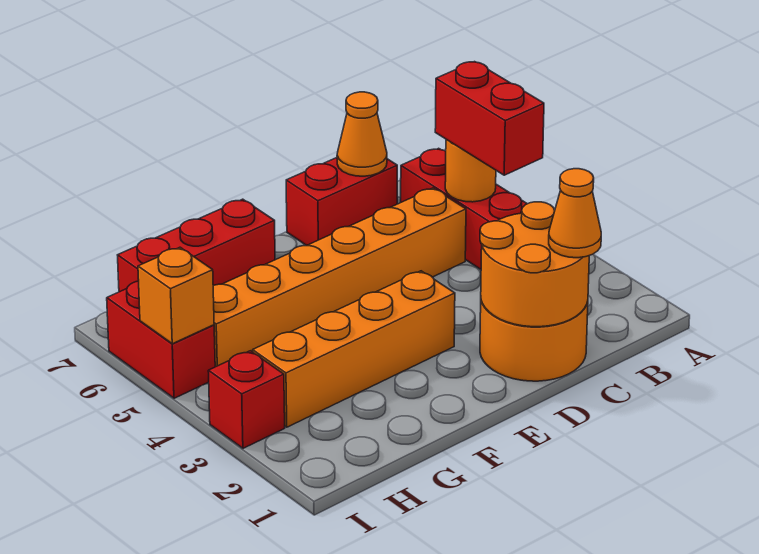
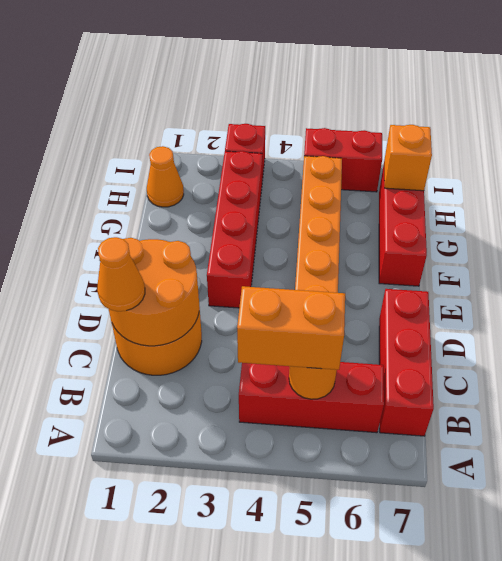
red brick B4:B5 level 3 -> orange brick B4:B5 level 3
red brick C7:D7 level 1 -> red brick B7:D7 level 1
orange cone C7 level 2 -> orange cone H1 level 1
orange brick E3:H3 level 1 -> red brick E3:H3 level 1
orange brick I5 level 2 -> orange brick H7 level 2

